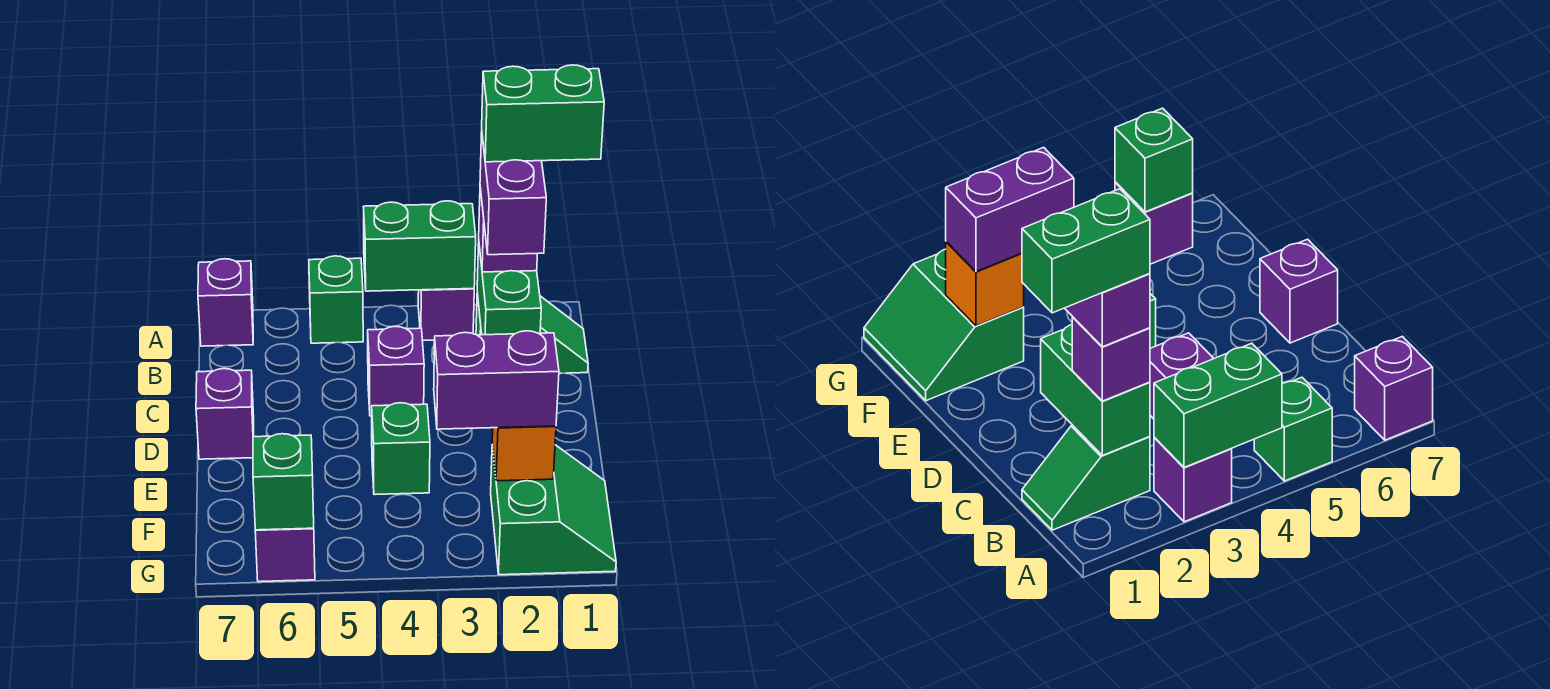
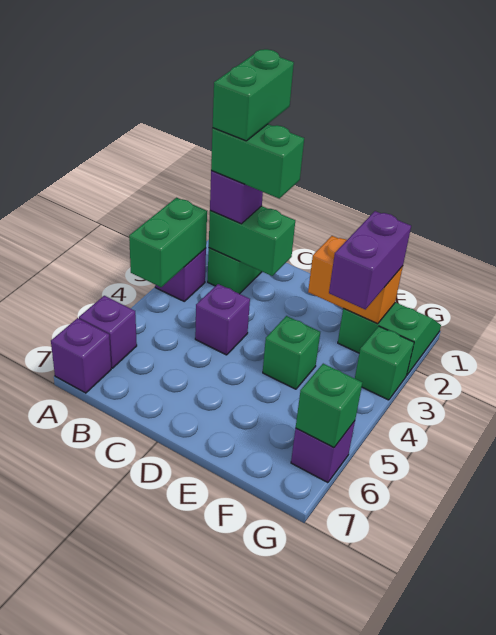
green brick A5 level 1 -> green brick G3 level 1
purple brick B2:C2 level 4 -> green brick B2:C2 level 4
purple brick D7 level 1 -> purple brick A6 level 1
orange brick F2 level 2 -> orange brick E2:F2 level 2

